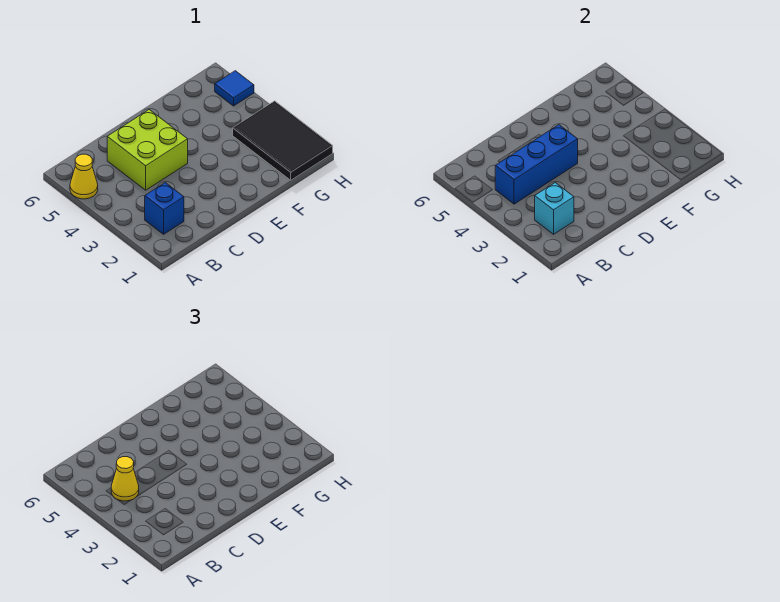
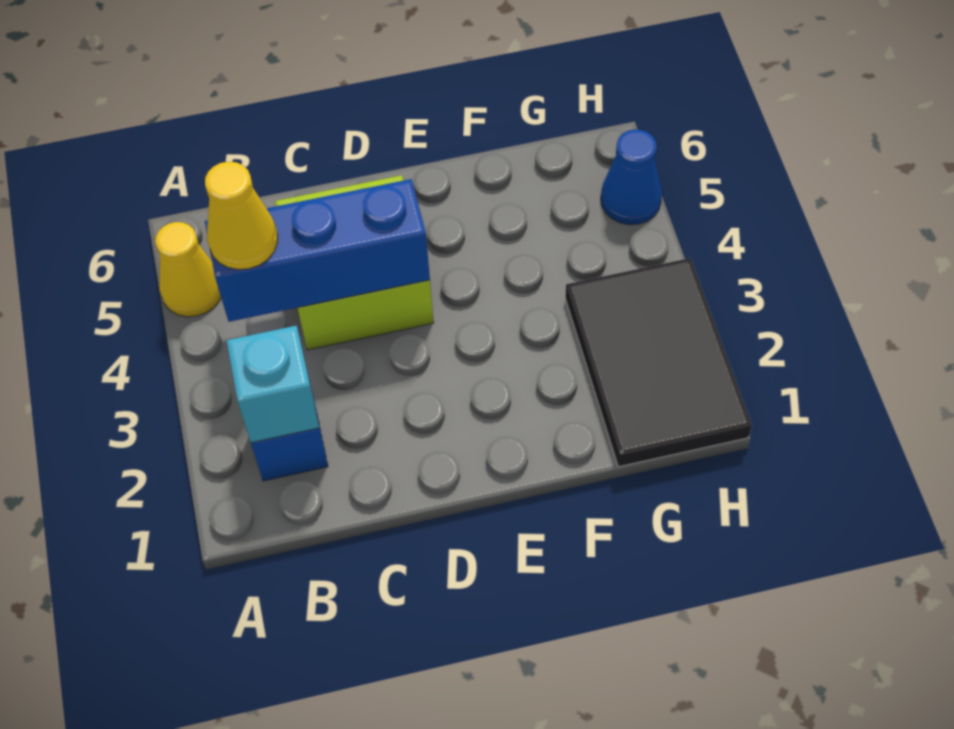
blue tile H5 level 1 -> blue cone H5 level 1

